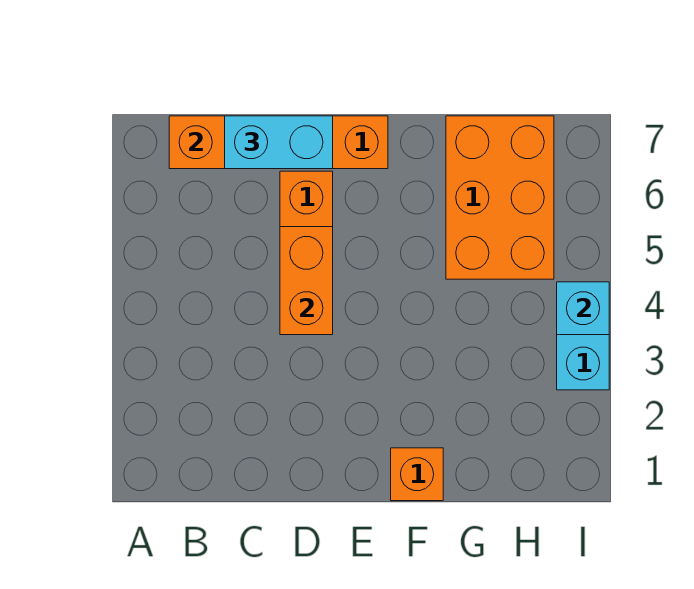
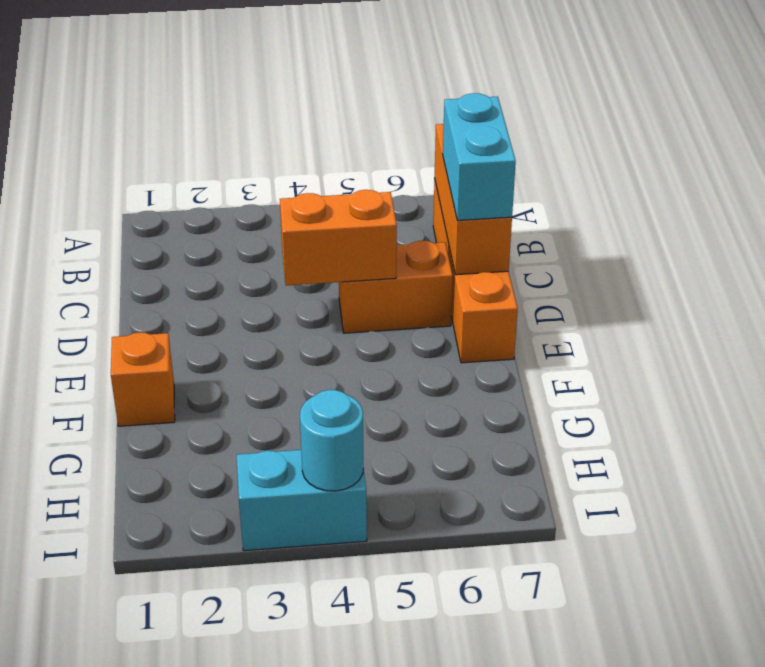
orange brick G5:H7 level 1 -> none
cyan brick I4 level 2 -> cyan round brick I4 level 2

